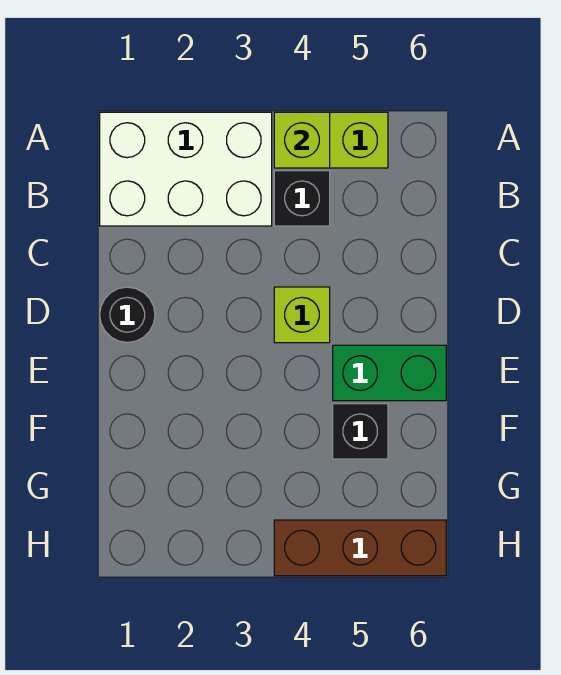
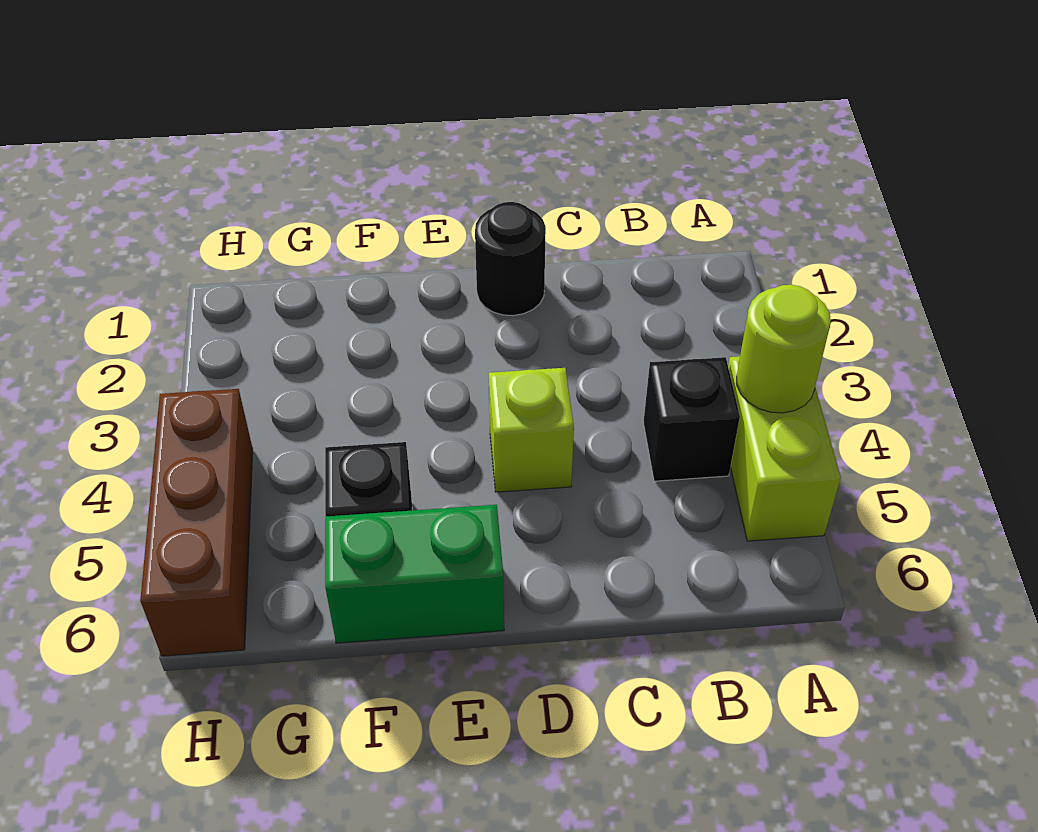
white brick A1:B3 level 1 -> none
lime brick A4 level 2 -> lime round brick A4 level 2
green brick E5:E6 level 1 -> green brick E6:F6 level 1

